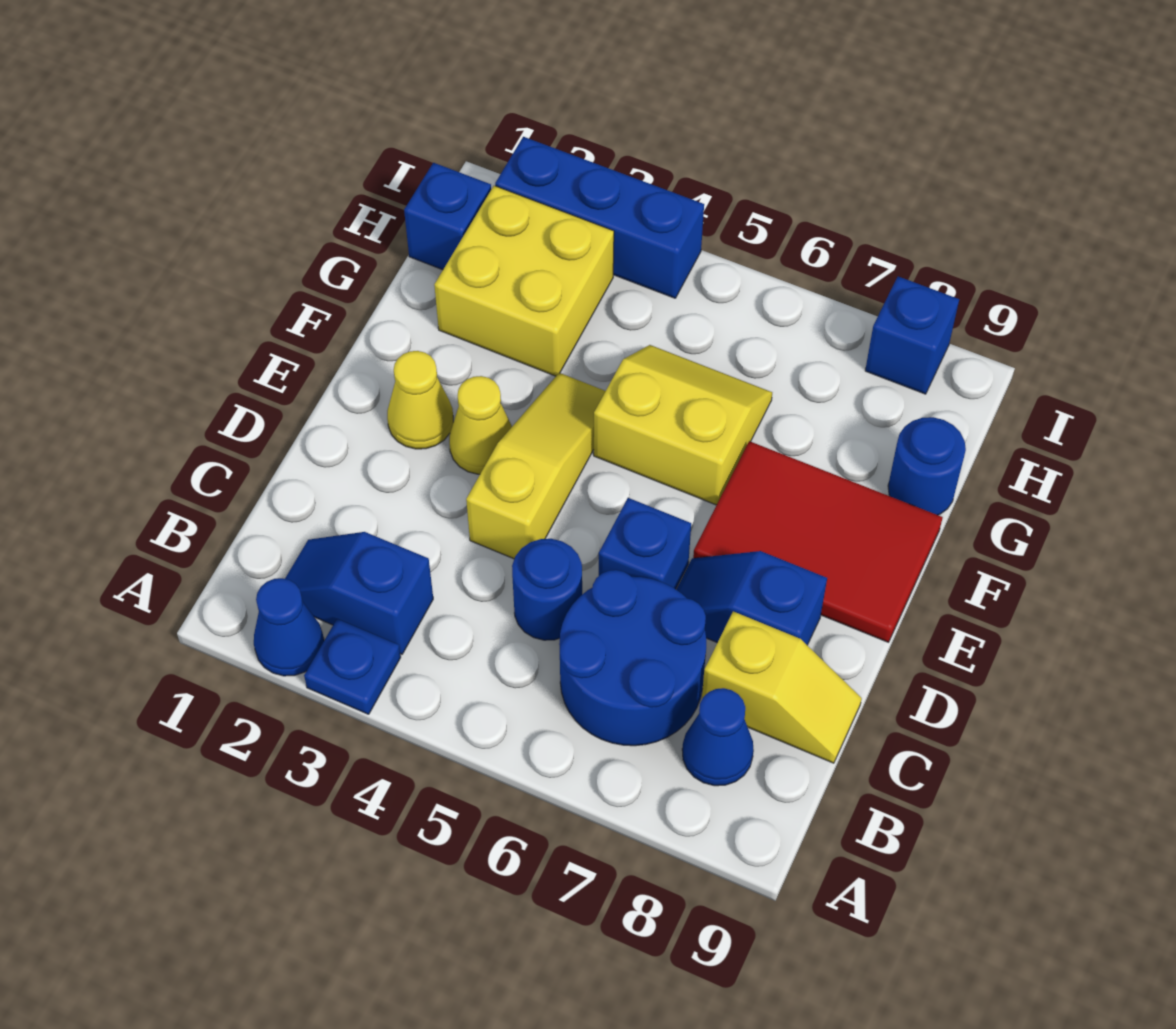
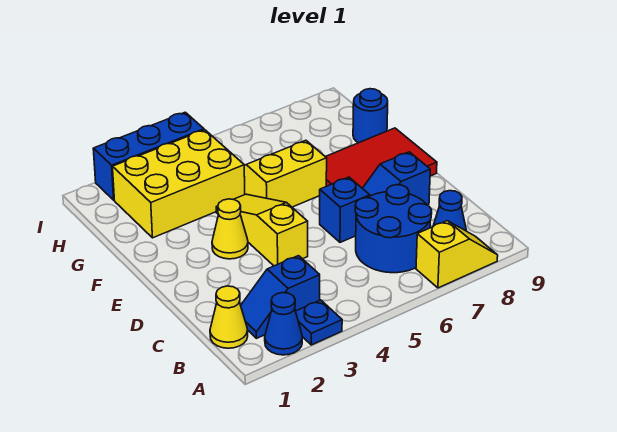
blue round brick C5 level 1 -> none
yellow slope C8:C9 level 1 top 8 -> yellow slope A7:A8 level 1 top 7
yellow cone E2 level 1 -> yellow cone B1 level 1
yellow brick G2:H3 level 1 -> yellow brick G2:H4 level 1
blue brick H1 level 1 -> none
blue brick I8 level 1 -> none

